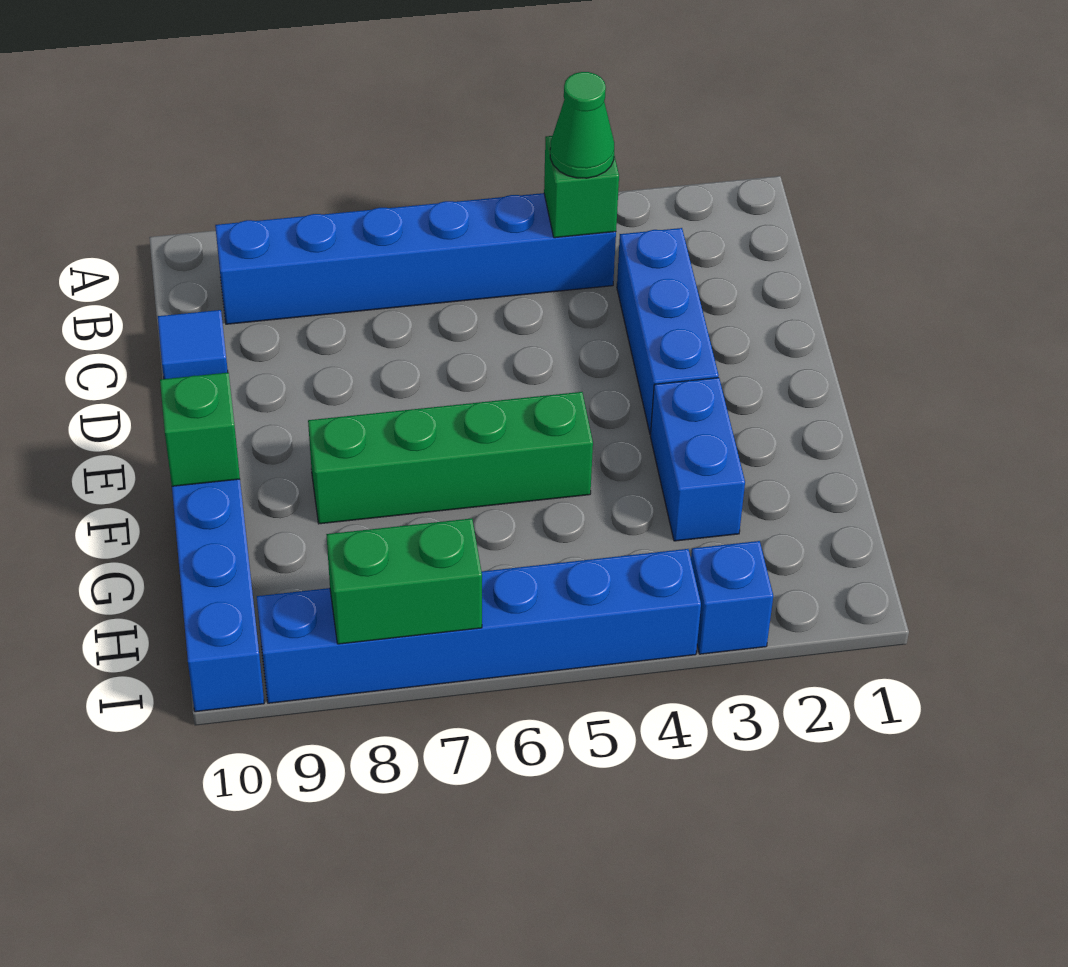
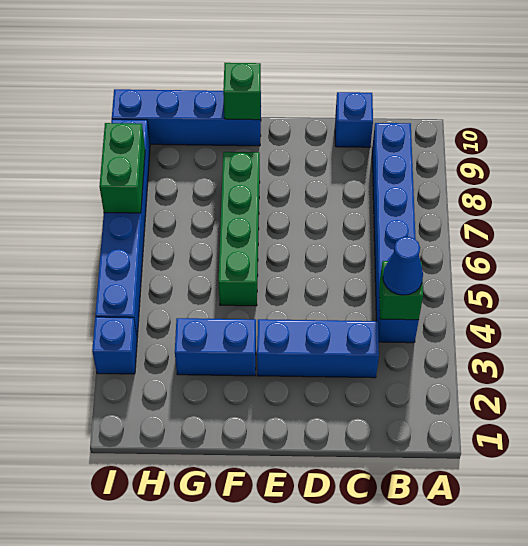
green cone B4 level 3 -> blue cone B4 level 3
blue tile C10 level 1 -> blue brick C10 level 1

